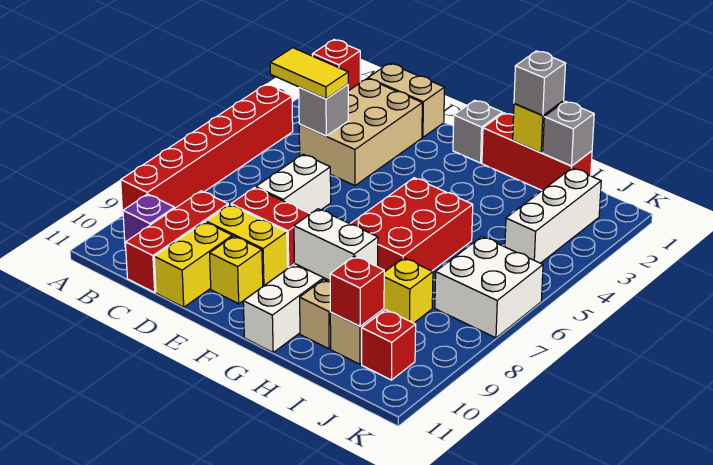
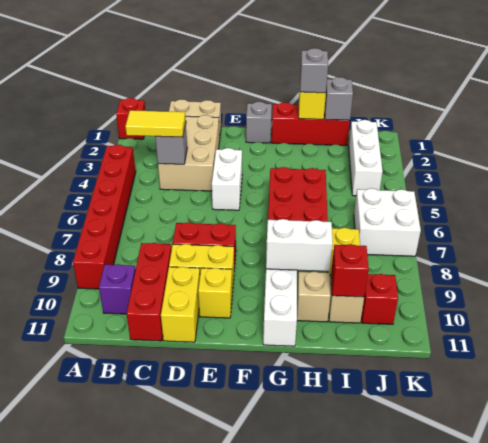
white brick D6:D7 level 1 -> white brick E4:E5 level 1

